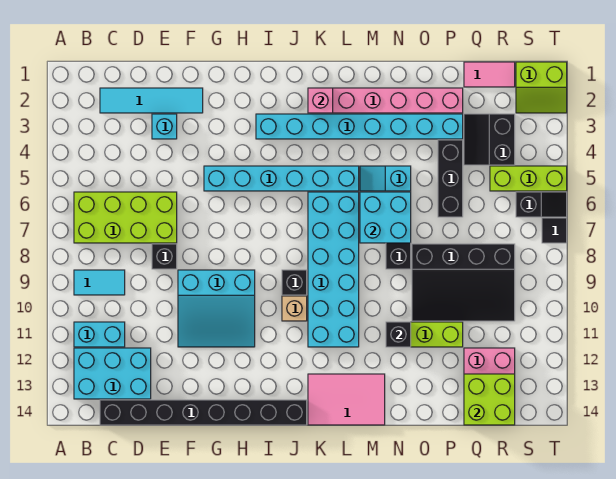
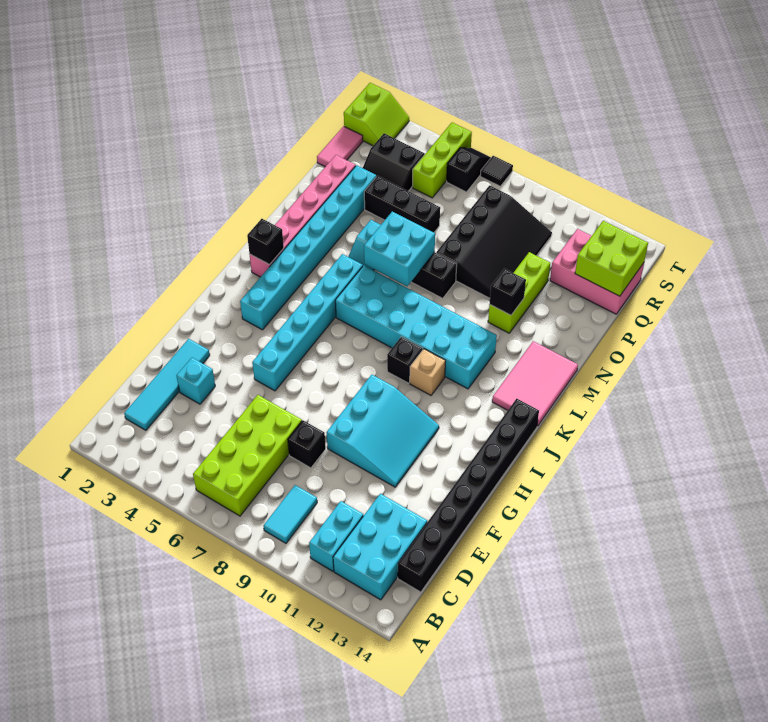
pink brick K2 level 2 -> black brick K2 level 2

